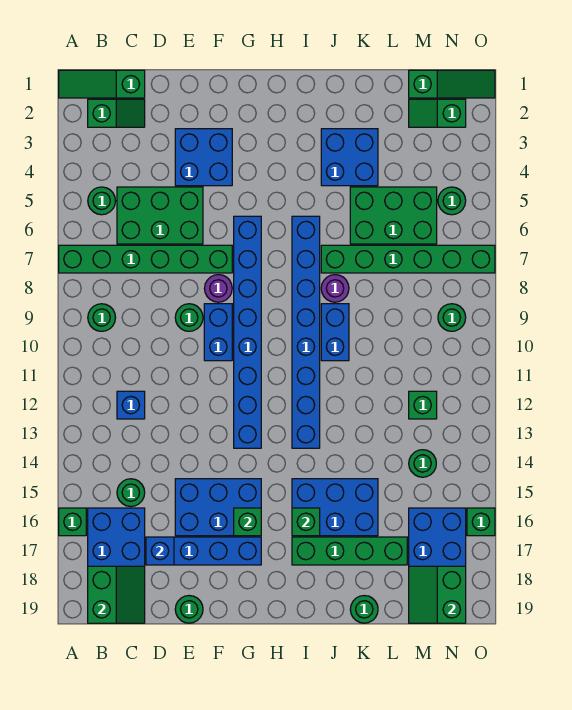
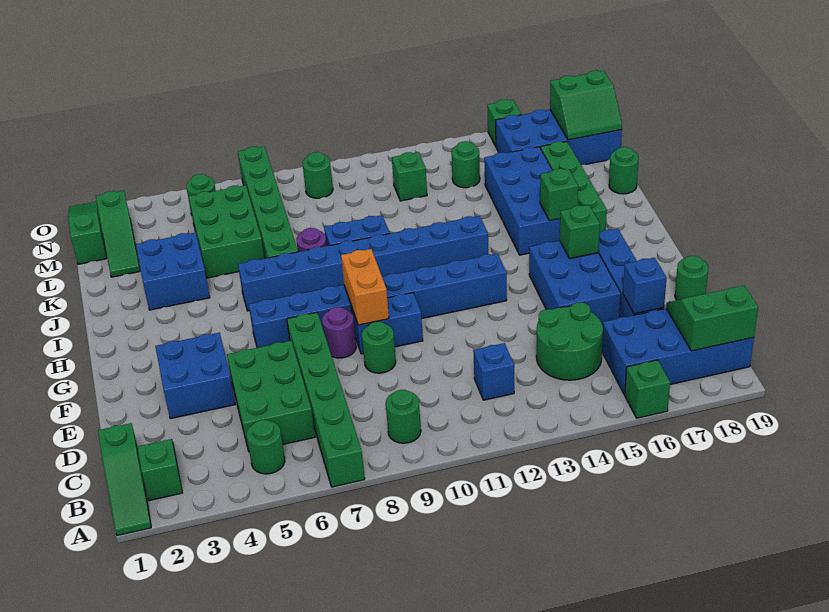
green round brick C15 level 1 -> green round brick C14:D15 level 1
none -> orange brick F9:G9 level 2
blue brick I15:K16 level 1 -> blue brick I15:L16 level 1
green slope M2:N2 level 1 top N -> green slope L2:N2 level 1 top N

